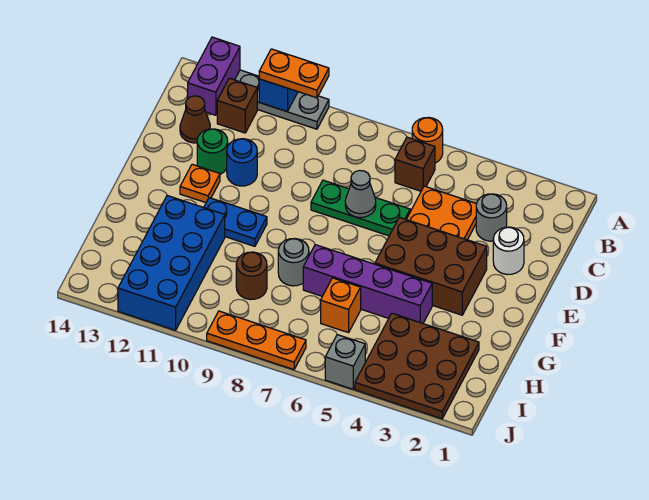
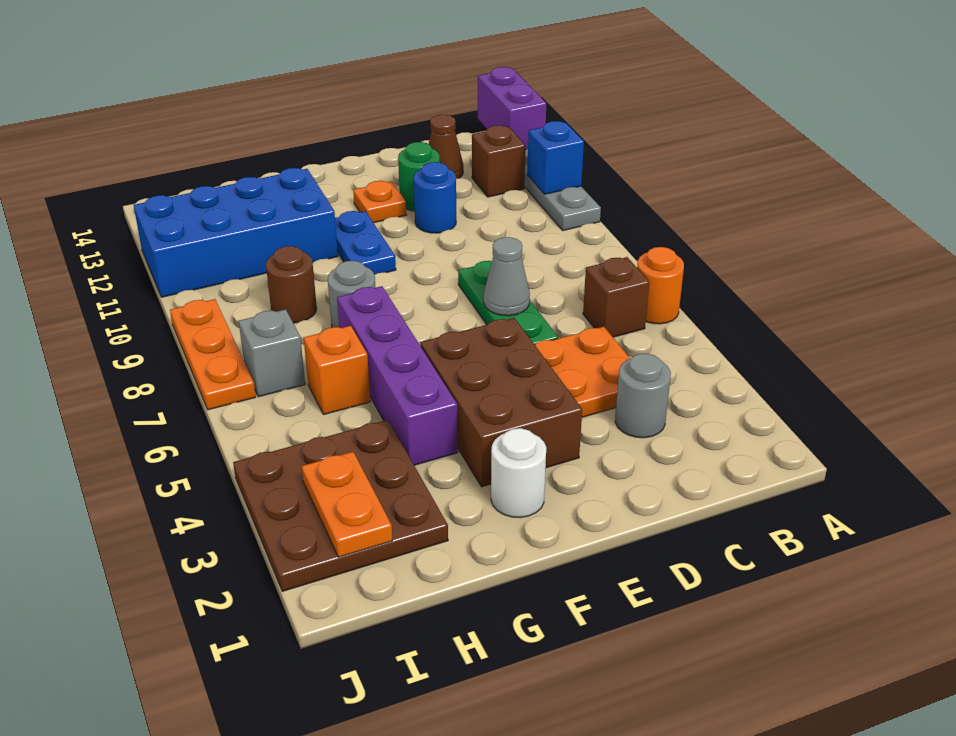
orange plate A10:A11 level 3 -> orange plate I2:I3 level 2
purple brick A13:B13 level 2 -> purple brick A13:A14 level 2
white round brick D2 level 1 -> white round brick F2 level 1
grey brick J5 level 1 -> grey brick I7 level 1

